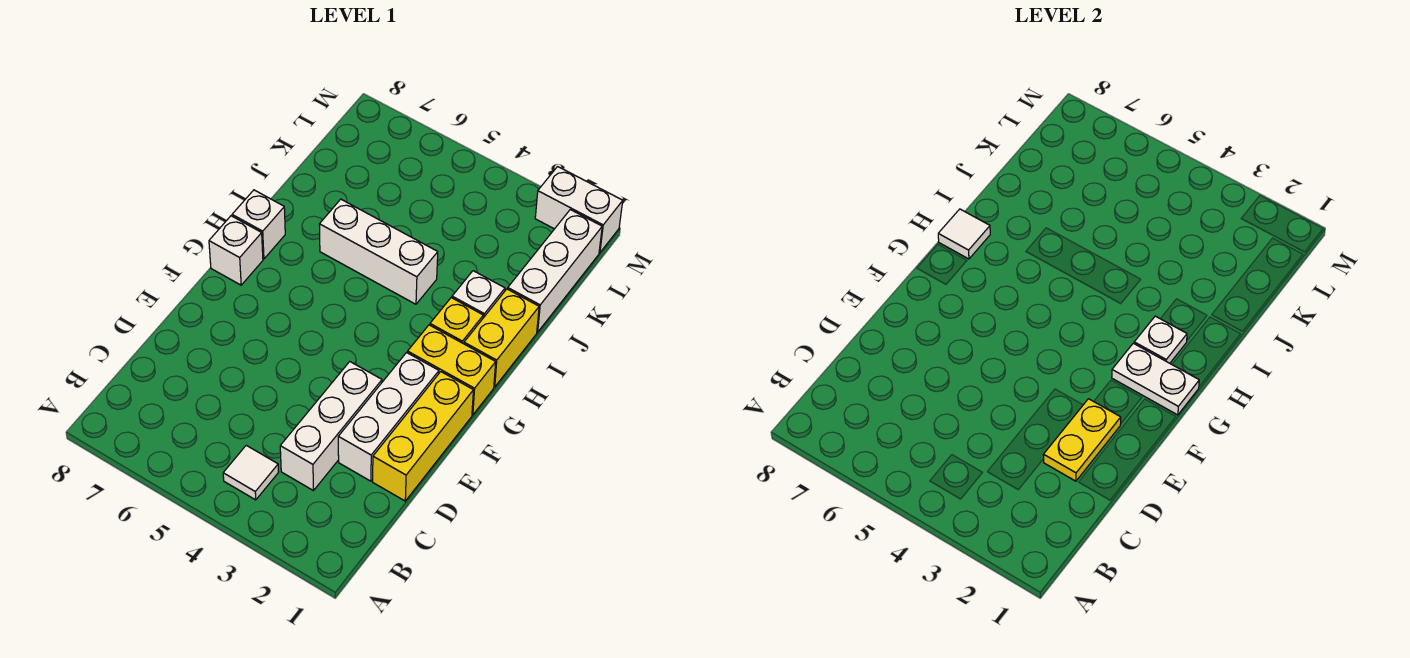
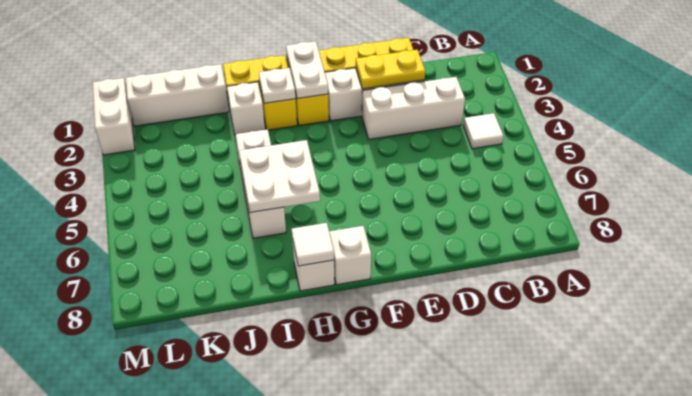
none -> white plate H5:I6 level 2

